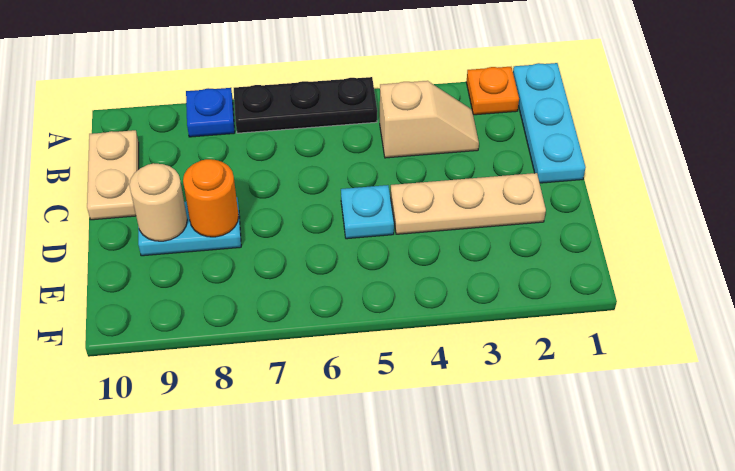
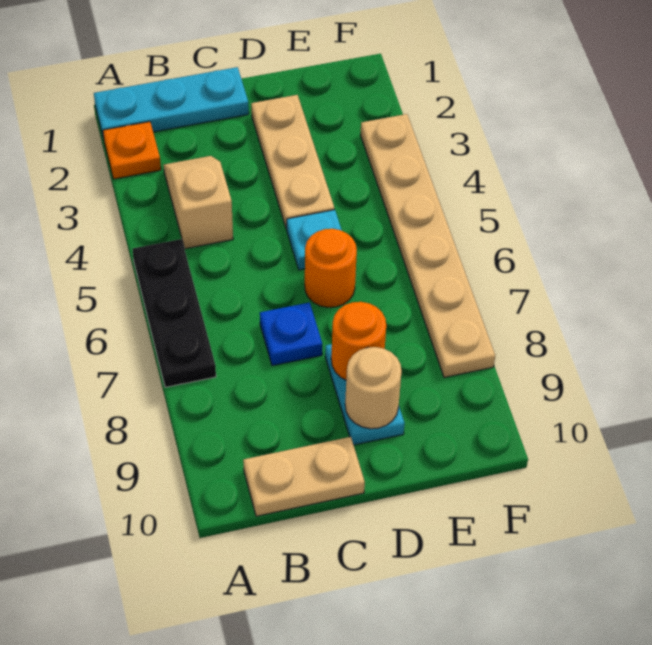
blue plate A8 level 1 -> blue plate C7 level 1
none -> orange round brick D6 level 1
none -> tan plate F3:F8 level 1

